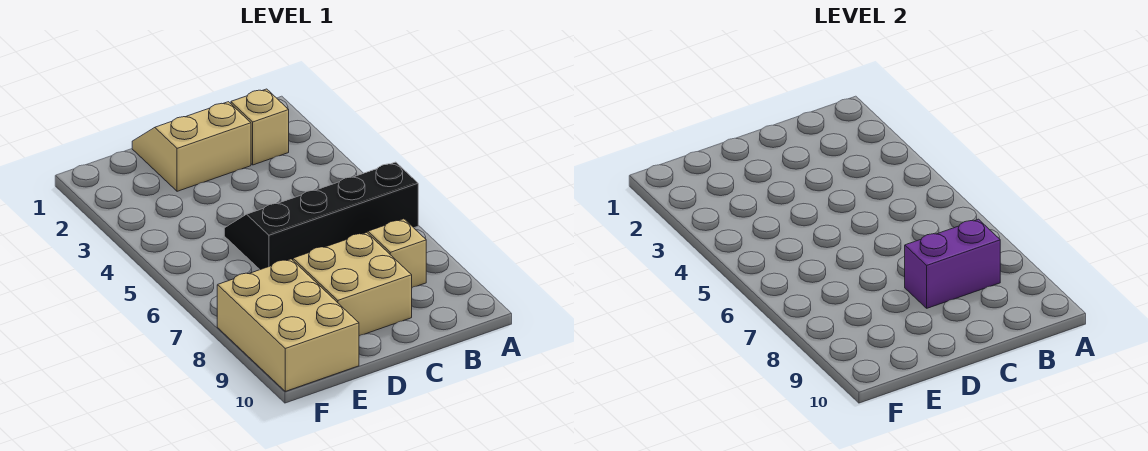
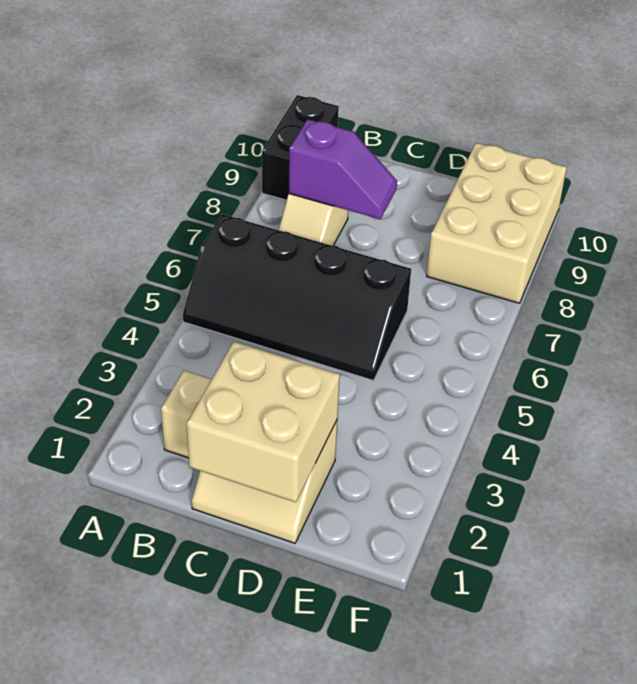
none -> black brick A9:A10 level 1
purple brick B8:C8 level 2 -> purple slope B8:C8 level 2 top B
tan brick C8:D9 level 1 -> tan brick C1:D2 level 2

